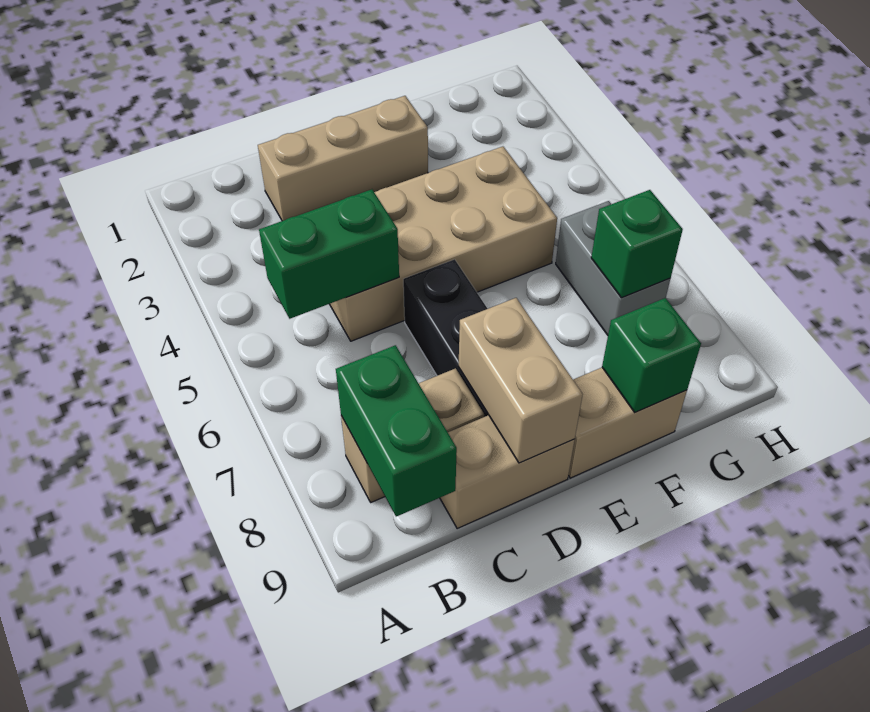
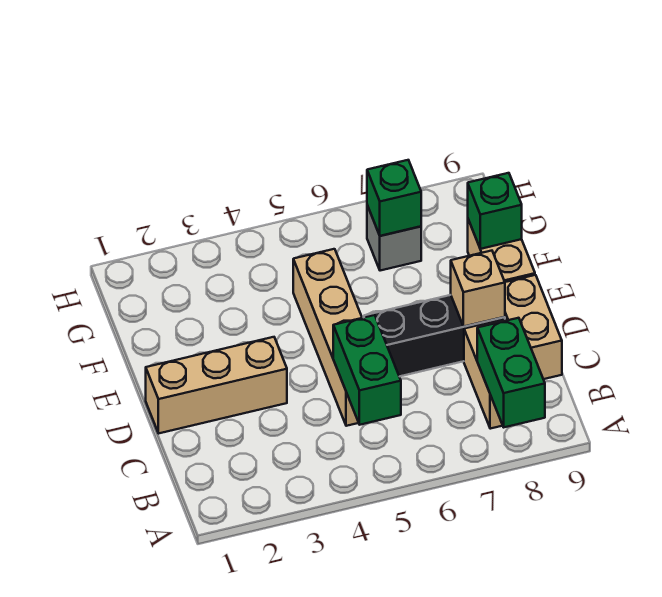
green brick B8:B9 level 2 -> green brick A8:B8 level 2
tan brick C2:E2 level 1 -> tan brick D1:D3 level 1
tan brick C4:F5 level 1 -> tan brick C5:F5 level 1
tan brick D8:D9 level 2 -> tan brick D8 level 2
grey brick G6:G7 level 1 -> grey brick G7 level 1

